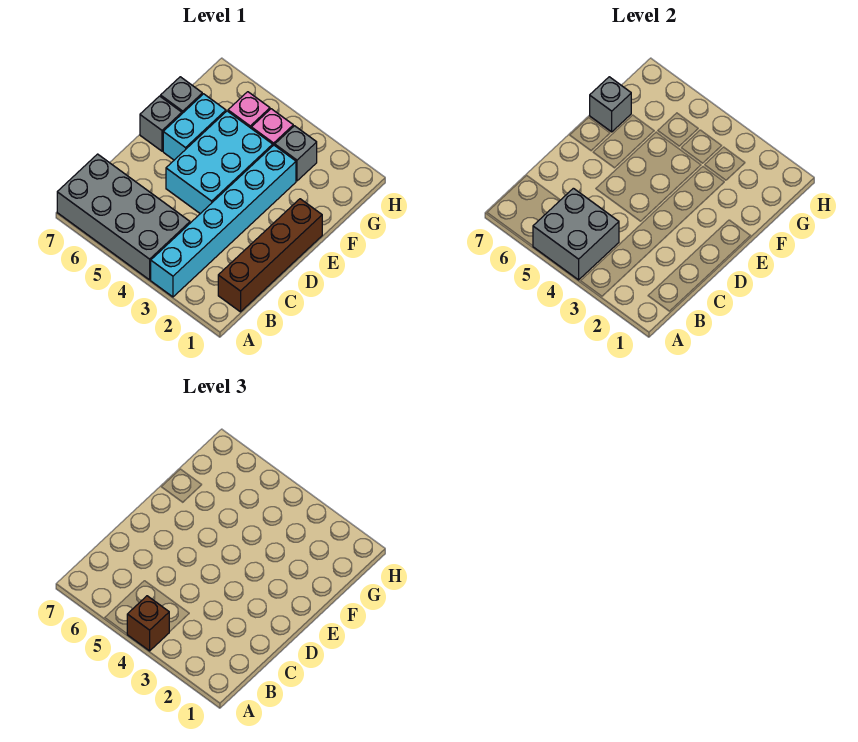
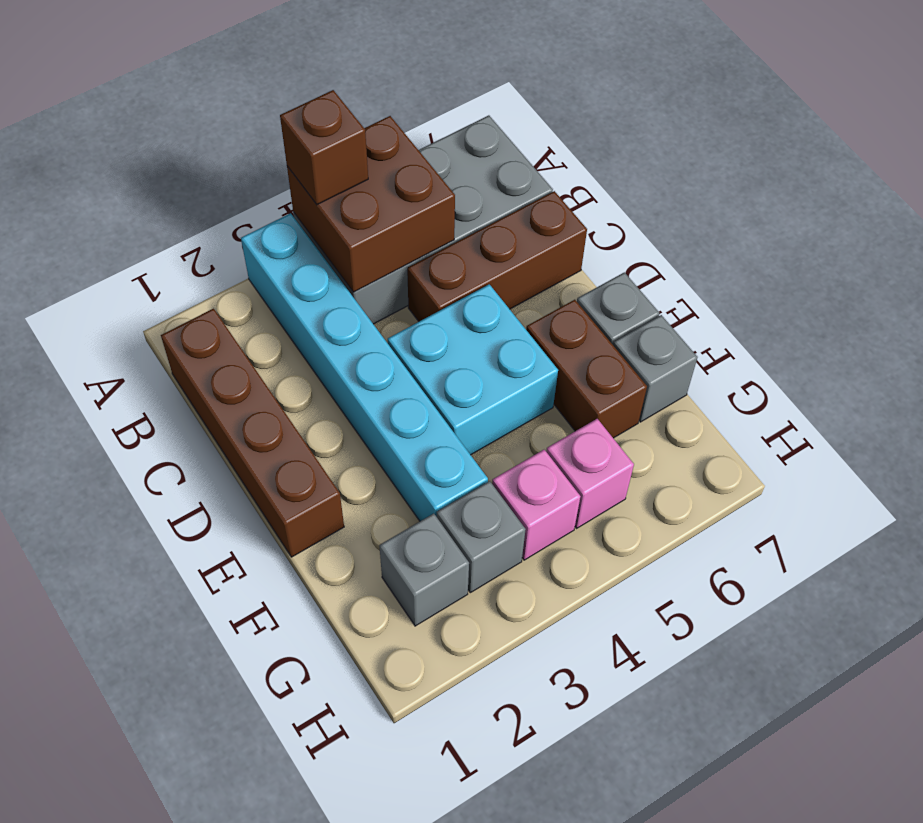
grey brick A4:B5 level 2 -> brown brick A4:B5 level 2
none -> brown brick C5:C7 level 1
cyan brick D4:F5 level 1 -> cyan brick D4:E5 level 1
cyan brick E6:F6 level 1 -> brown brick E6:F6 level 1
grey brick F7 level 2 -> grey brick G2 level 1

